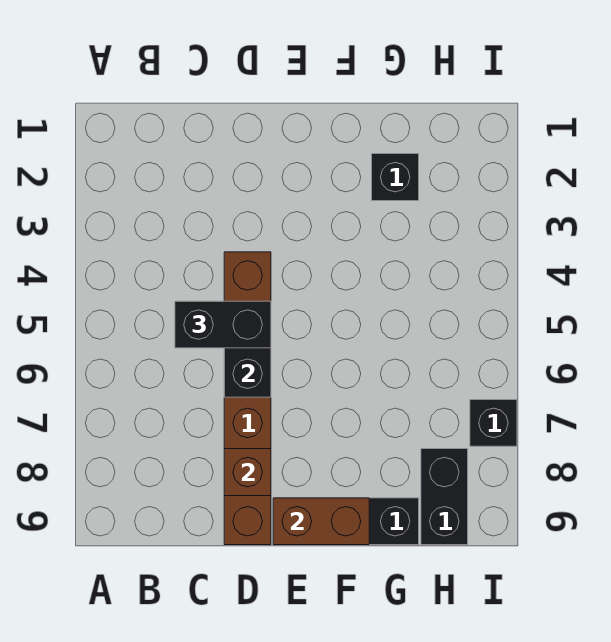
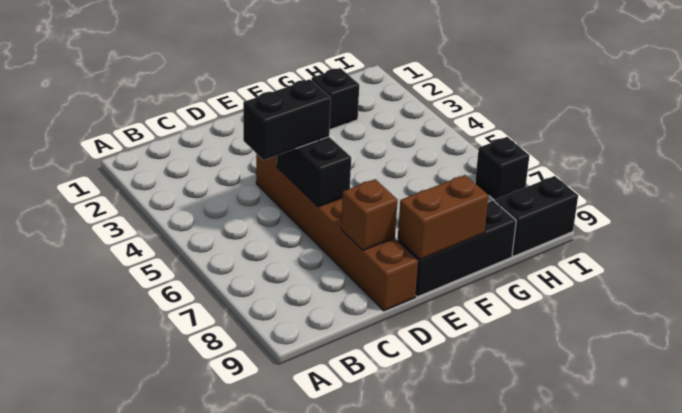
black brick H8:H9 level 1 -> black brick H9:I9 level 1

